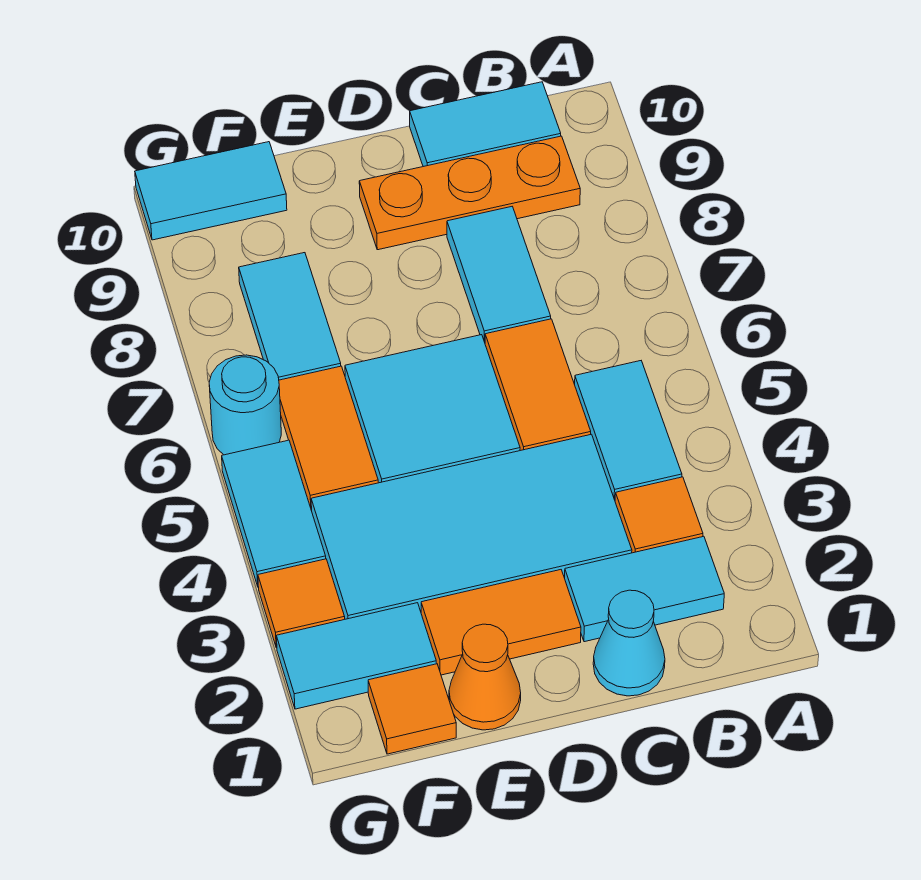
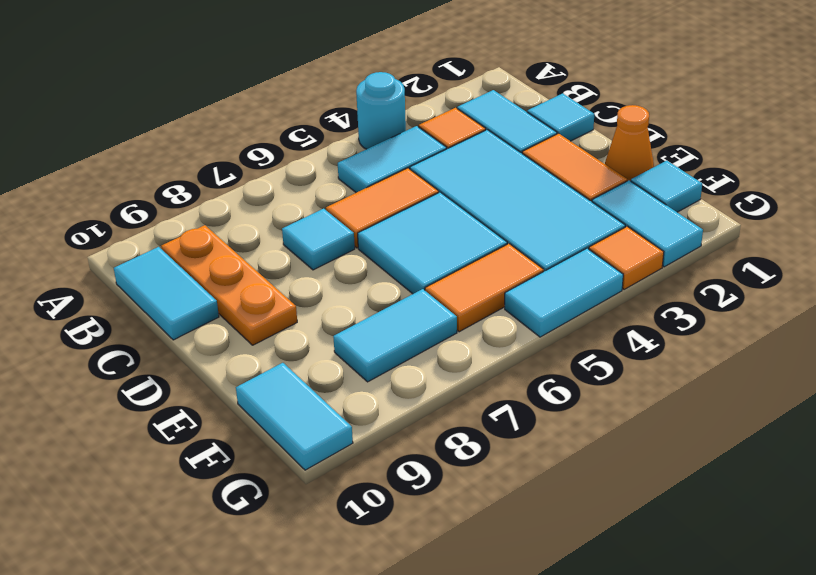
cyan cone C1 level 1 -> cyan tile C1 level 1
cyan tile C7:C8 level 1 -> cyan tile C7 level 1
orange tile F1 level 1 -> cyan tile F1 level 1
cyan round brick G6 level 1 -> cyan round brick A4 level 1

